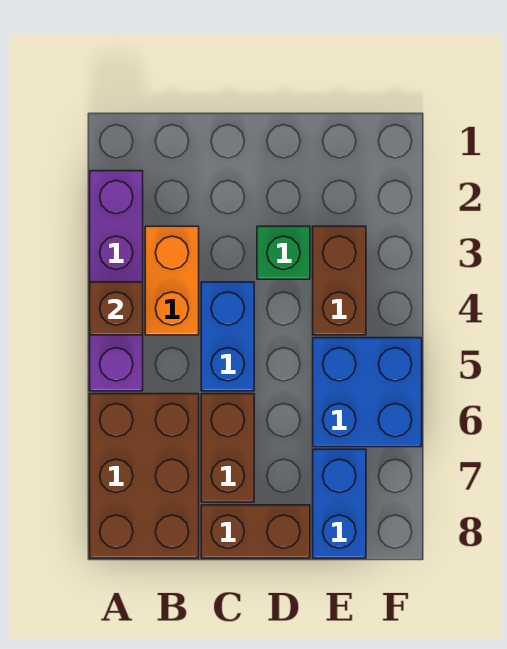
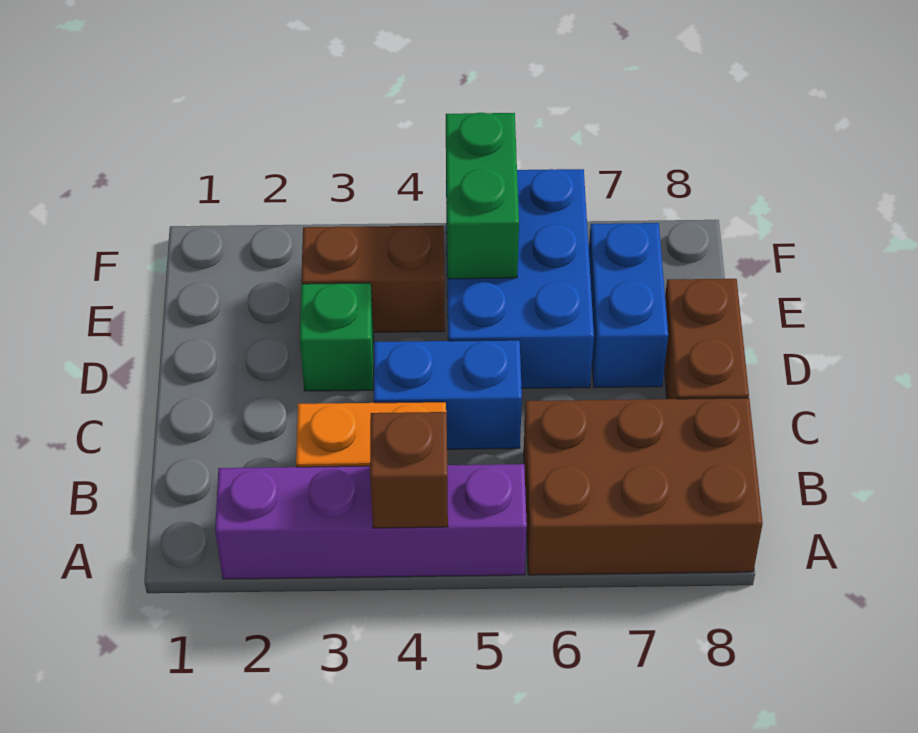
brown brick C6:C7 level 1 -> none
blue brick E5:F6 level 1 -> blue brick D5:F6 level 1
none -> green brick E5:F5 level 2
blue brick E7:E8 level 1 -> blue brick D7:E7 level 1

